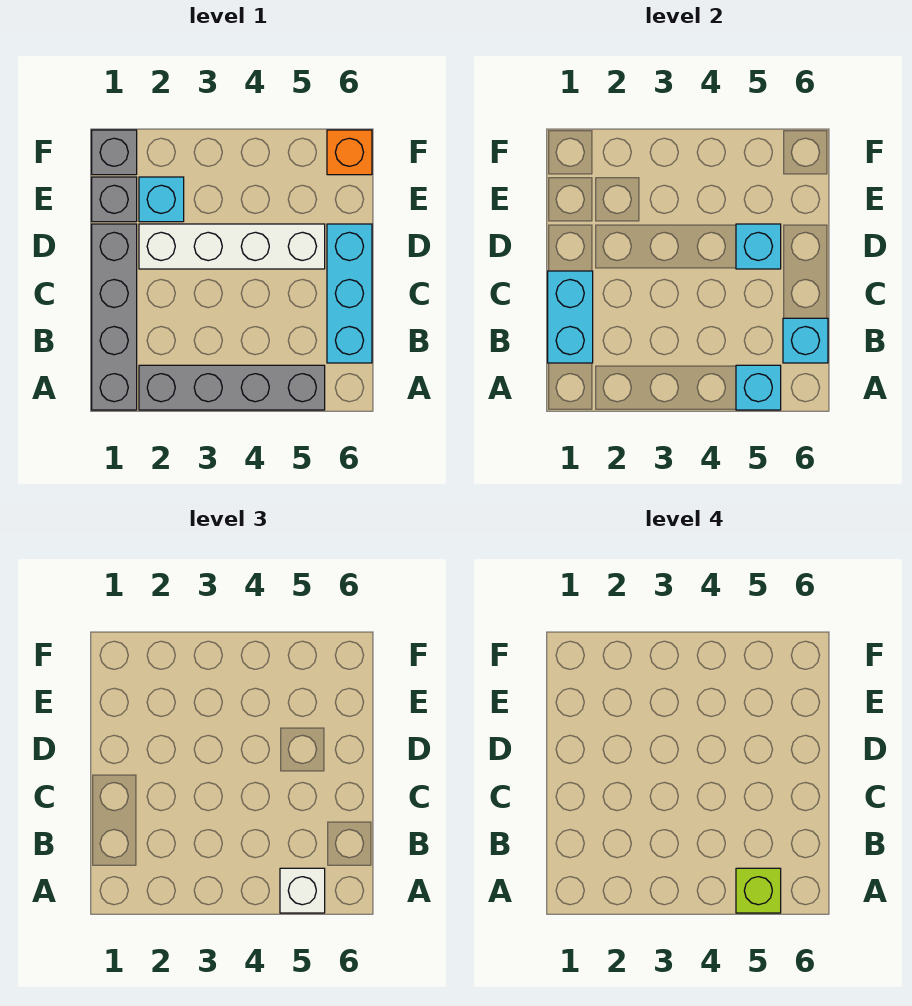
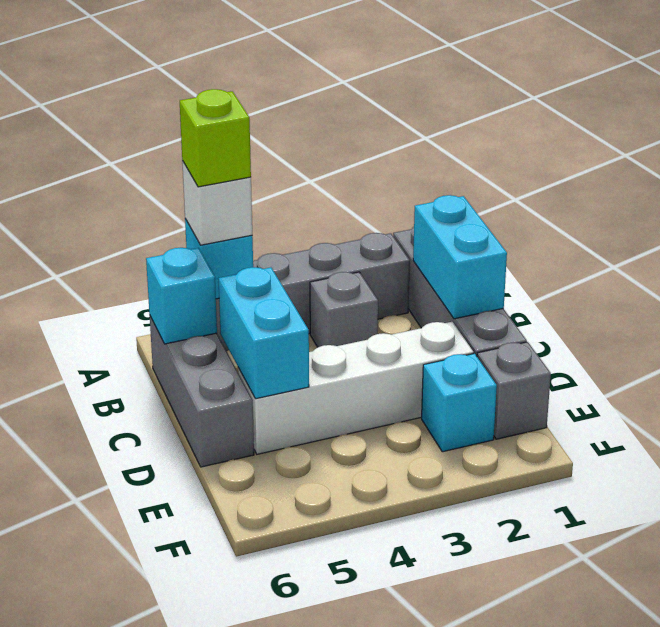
cyan brick B6:D6 level 1 -> grey brick B6:D6 level 1
cyan brick D5 level 2 -> cyan brick C5:D5 level 2
grey brick F1 level 1 -> grey brick B3 level 1
orange brick F6 level 1 -> none

